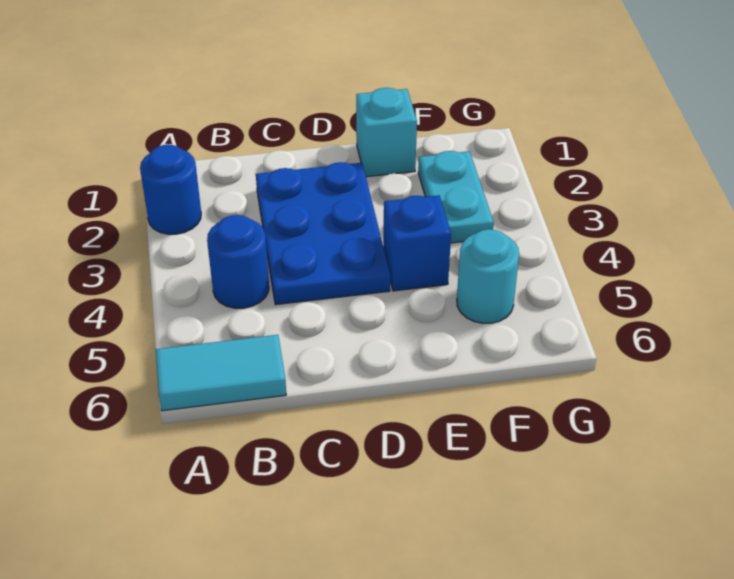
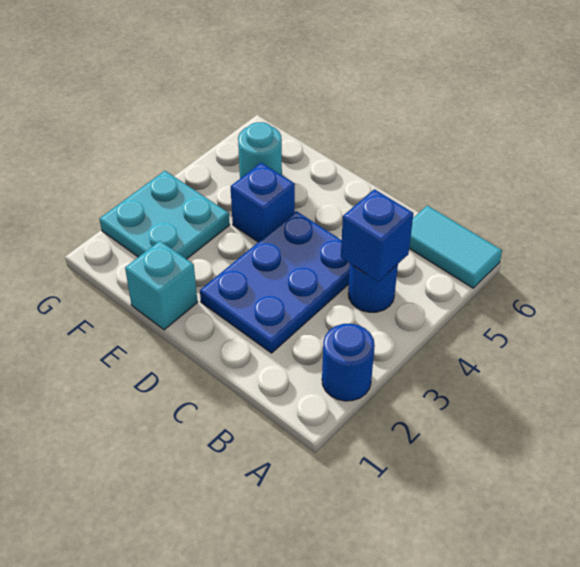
none -> blue brick B4 level 2
cyan plate F2:F3 level 1 -> cyan plate F2:G3 level 1

